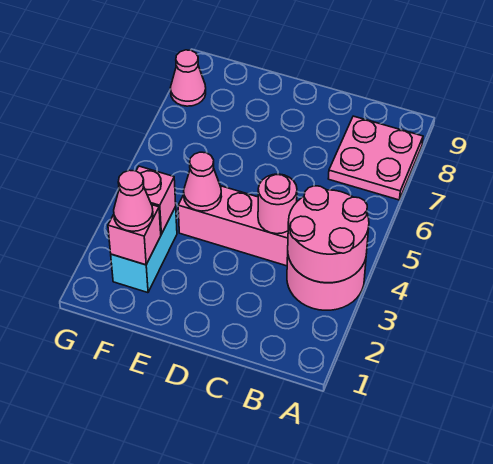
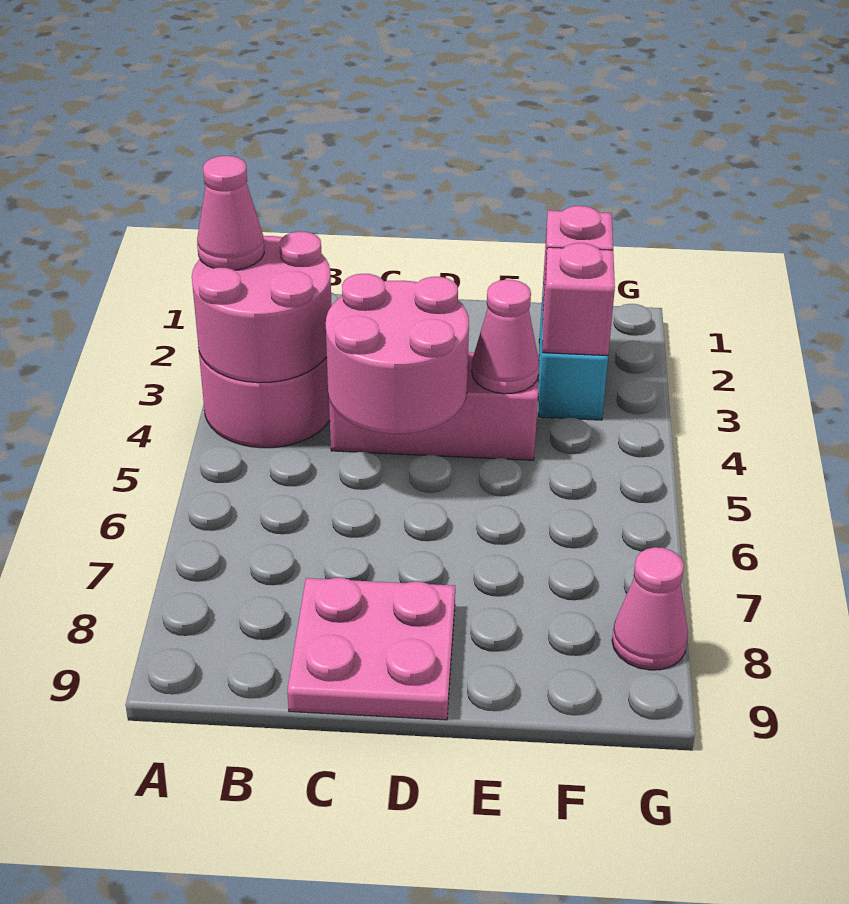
pink plate A7:B8 level 1 -> pink plate C8:D9 level 1
pink round brick C4 level 2 -> pink round brick C4:D5 level 2
pink cone F2 level 3 -> pink cone A3 level 3

